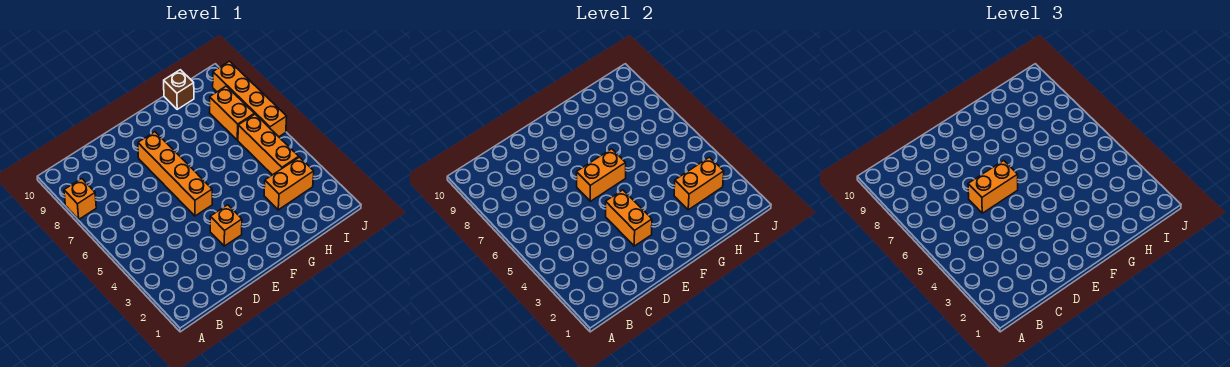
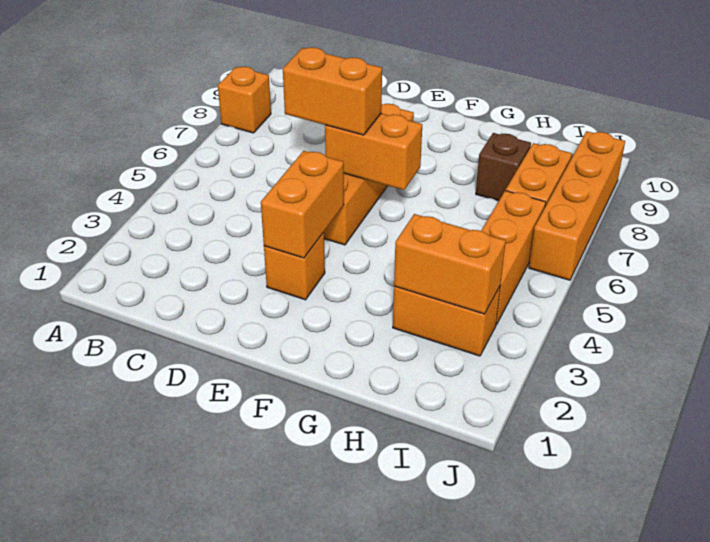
brown brick H10 level 1 -> brown brick H8 level 1

